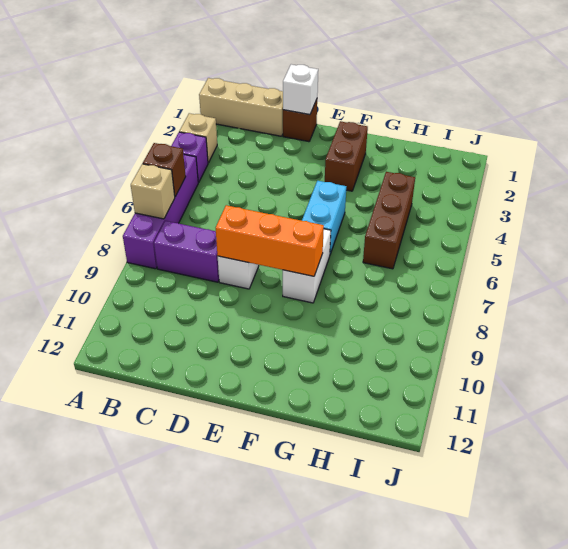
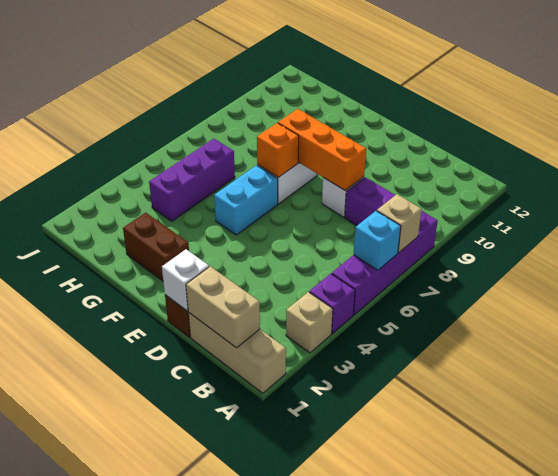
brown brick A6 level 2 -> cyan brick A6 level 2
none -> tan brick B1:C1 level 2
brown brick F2:F3 level 1 -> brown brick F2:G2 level 1
none -> orange brick F7 level 2
brown brick H4:H6 level 1 -> purple brick H4:H6 level 1

